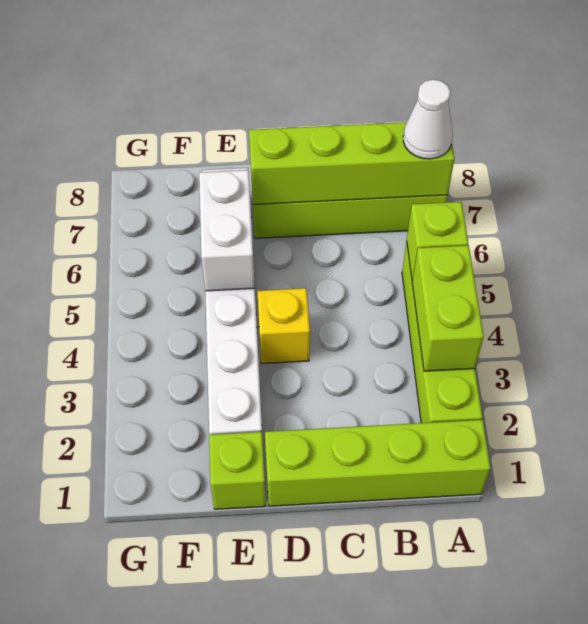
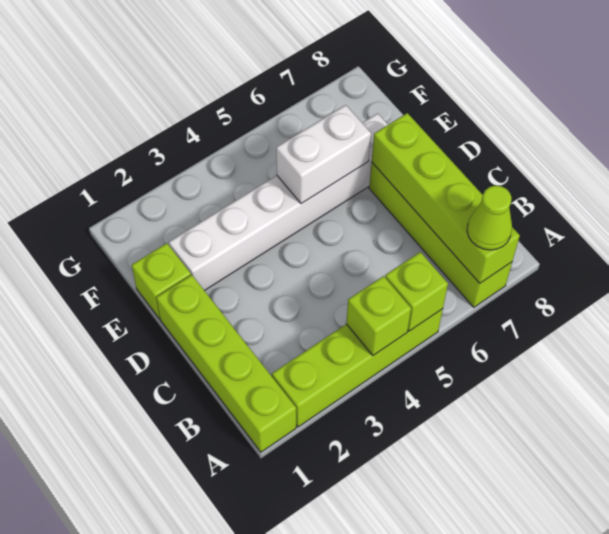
lime brick A3:A4 level 2 -> lime brick A4 level 2
white cone A7 level 3 -> lime cone A7 level 3
yellow brick D4 level 1 -> none

